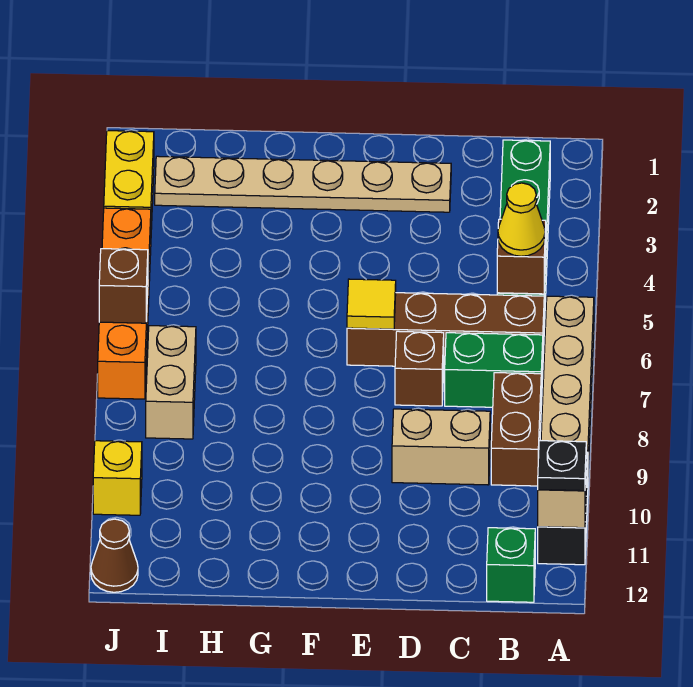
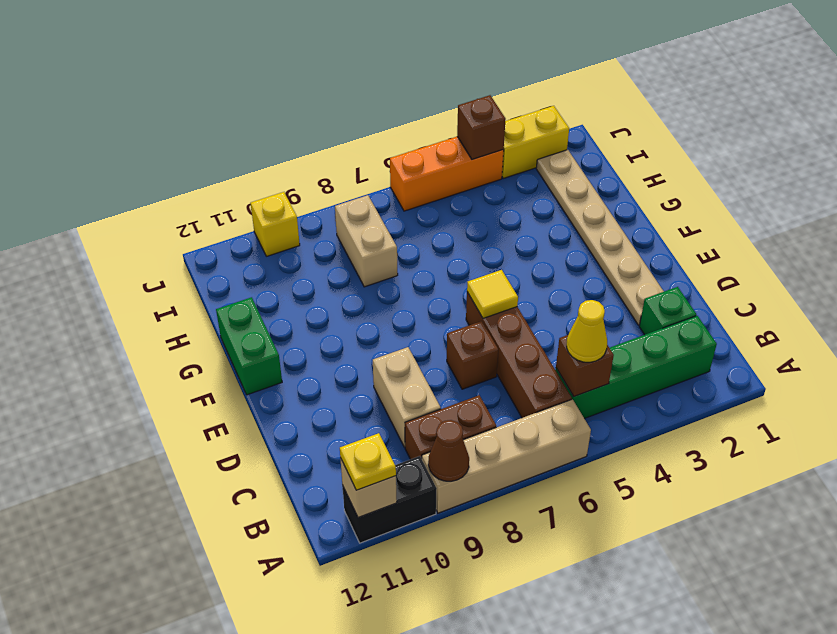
black plate A11 level 3 -> yellow plate A11 level 3
green brick B7:C7 level 1 -> green brick F12:G12 level 1
green brick B12 level 1 -> green brick C2 level 1
tan brick I7:I8 level 1 -> tan brick H8:I8 level 1
orange brick J4:J7 level 1 -> orange brick J4:J6 level 1
brown brick J6 level 2 -> brown brick J4 level 2
brown cone J12 level 1 -> brown cone A9 level 2

